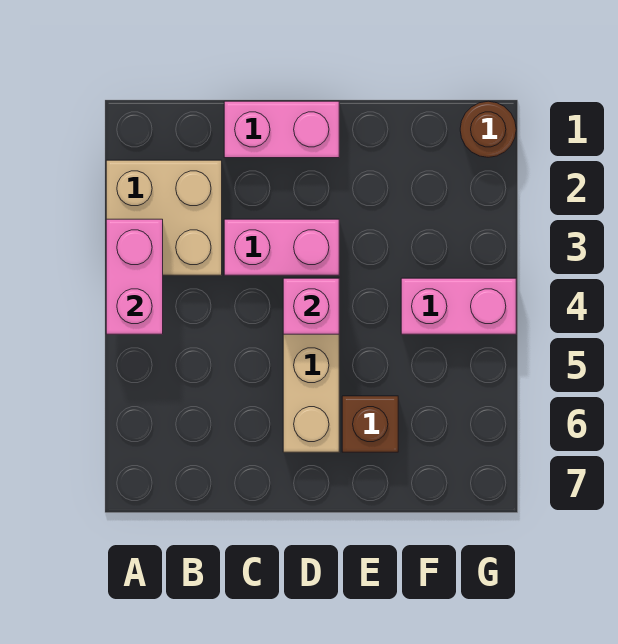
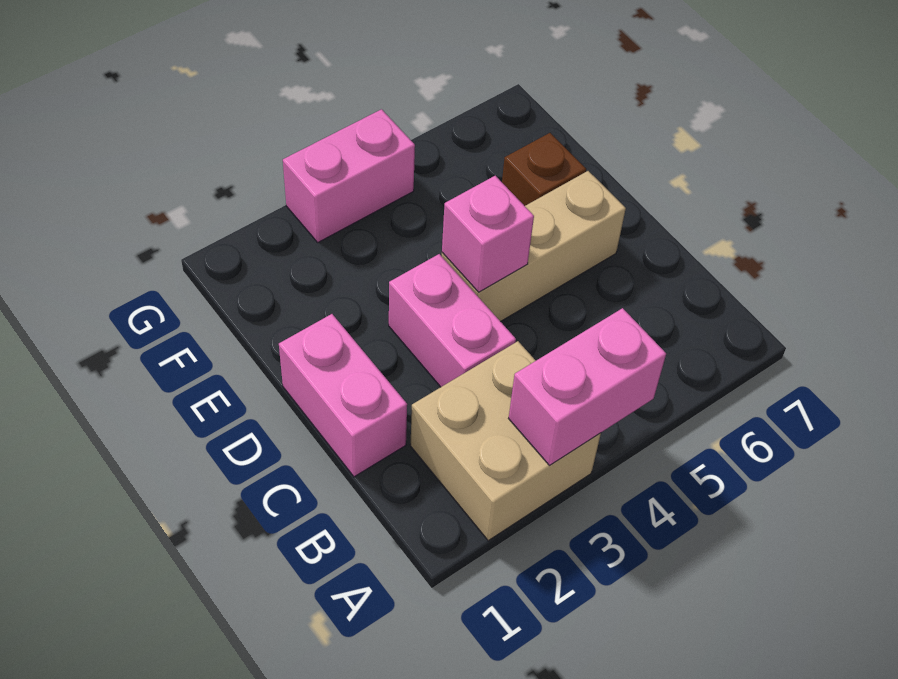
pink brick F4:G4 level 1 -> pink brick G3:G4 level 1
brown round brick G1 level 1 -> none

